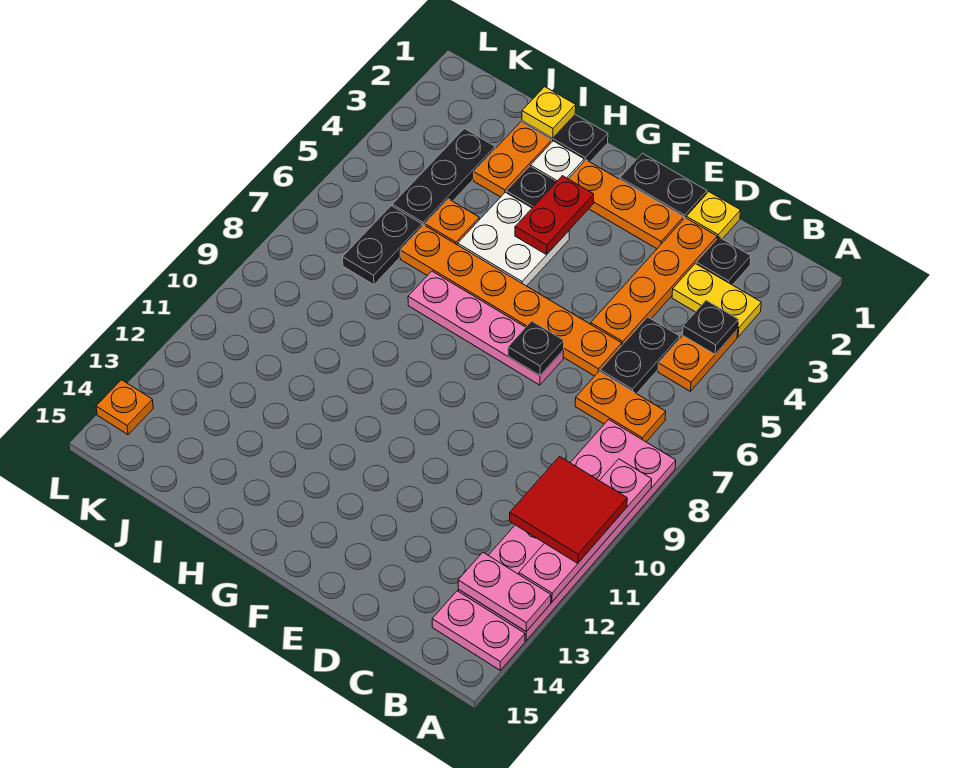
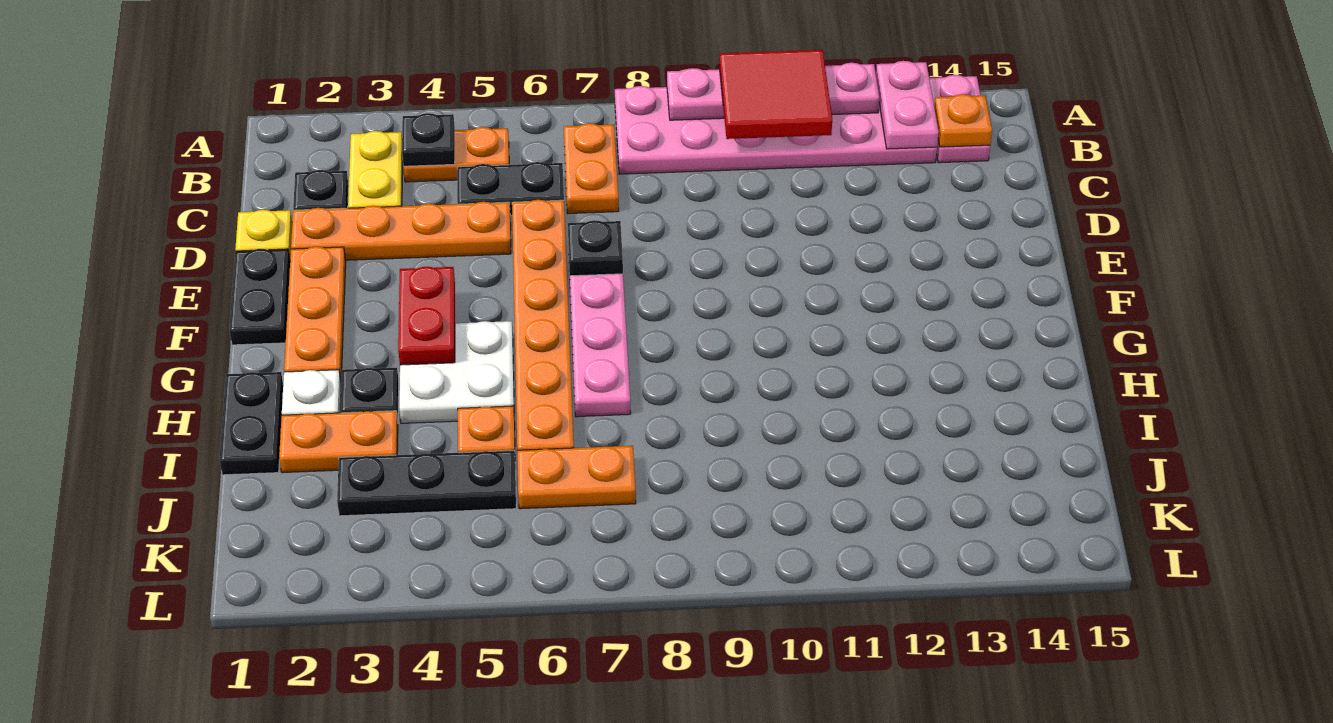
red plate G3:G4 level 2 -> red plate F4:G4 level 2
yellow plate I1 level 2 -> none
black plate J6:J7 level 1 -> orange plate J6:J7 level 1
orange plate L14 level 1 -> orange plate B14 level 2

